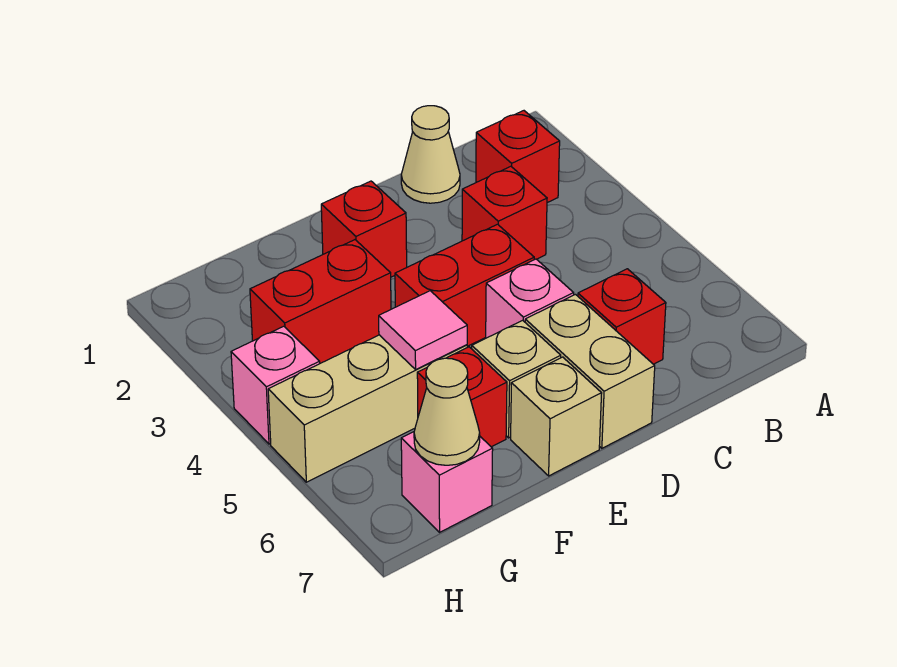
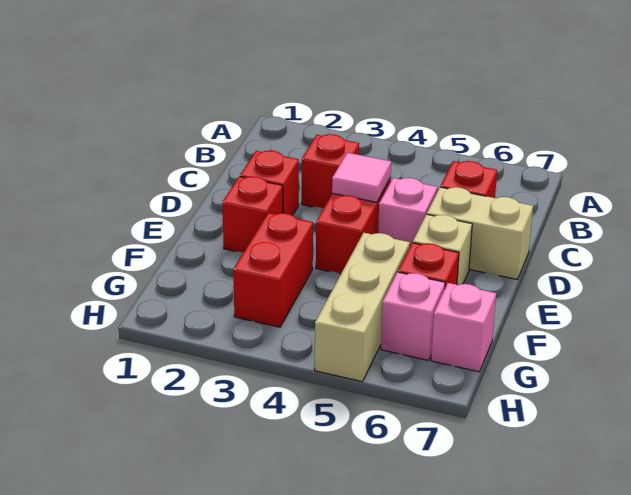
red brick B2 level 1 -> red brick D2 level 1
tan cone C1 level 1 -> none
tan brick E7 level 1 -> none
pink tile F5 level 2 -> pink tile D4 level 2
tan cone G7 level 2 -> none
pink brick H4 level 1 -> pink brick G6 level 1

